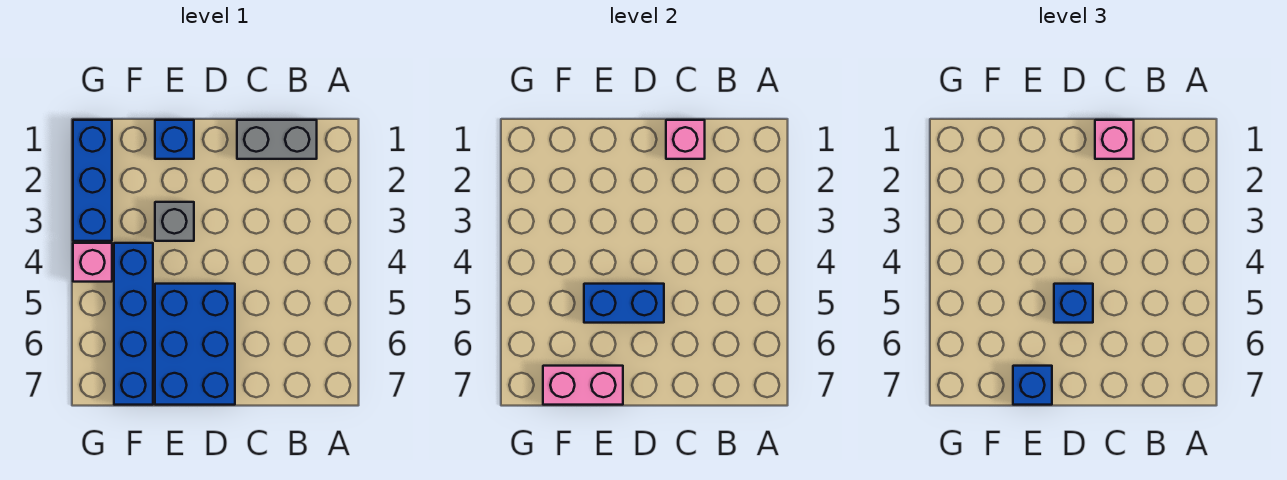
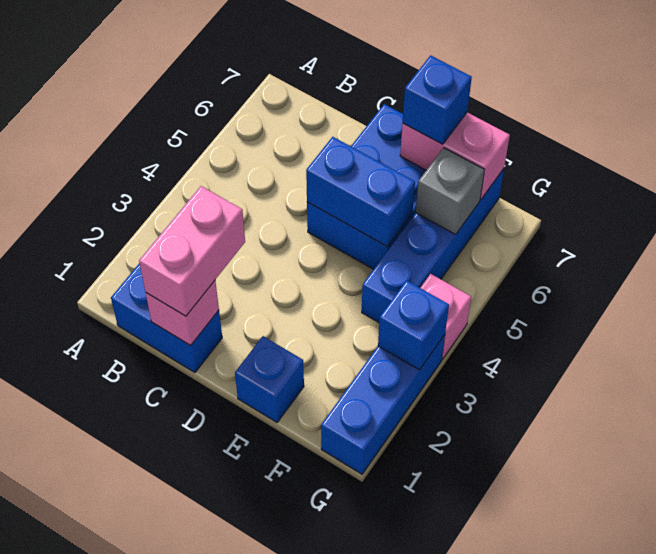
grey brick B1:C1 level 1 -> blue brick B1:C1 level 1
pink brick C1 level 3 -> pink brick C1:C2 level 3
blue brick D5 level 3 -> blue brick G3 level 2
grey brick E3 level 1 -> grey brick F6 level 2

